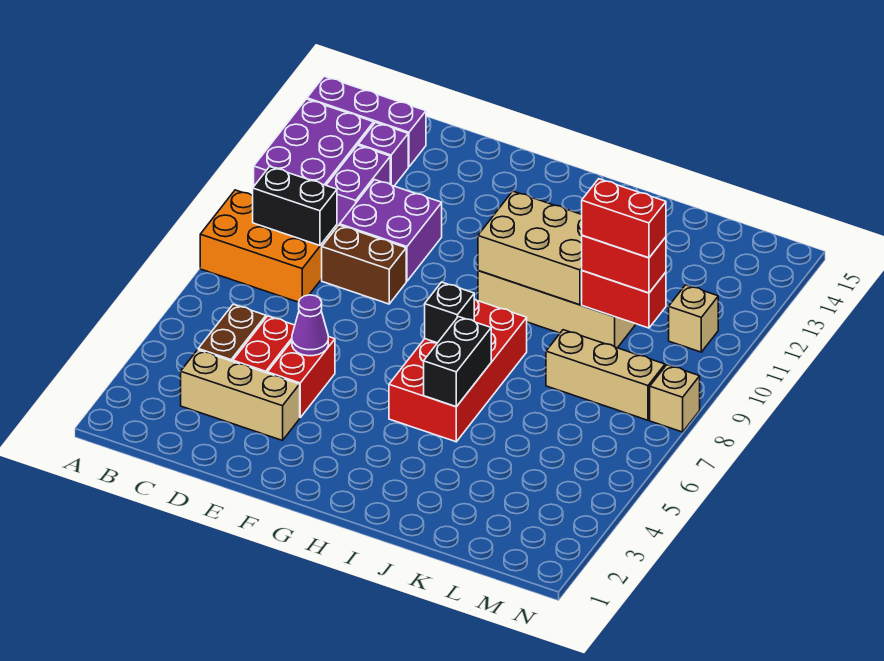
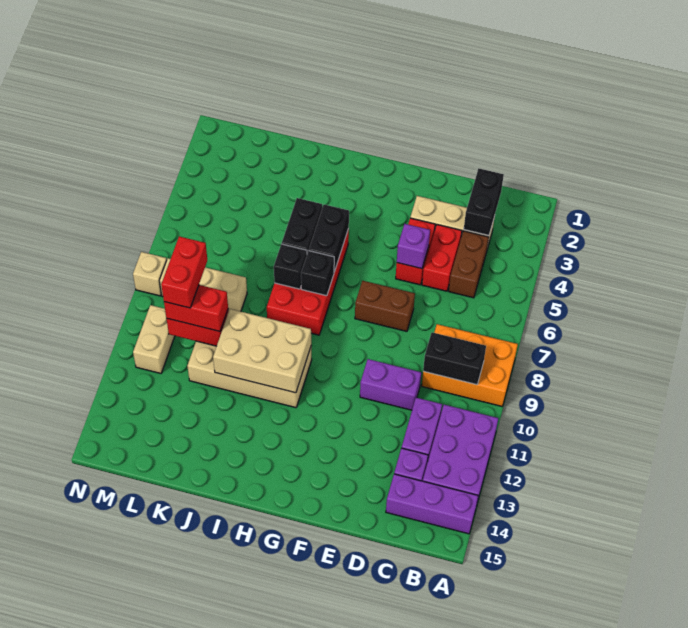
none -> black brick C2:C3 level 2
brown brick D9:E9 level 1 -> brown brick E7:F7 level 1
purple brick D10:E11 level 1 -> purple brick D10:E10 level 1
purple cone E5 level 2 -> purple brick E5 level 2
none -> black brick H5:H6 level 2
none -> black brick I7 level 2
red brick K10:L10 level 4 -> red brick L9:L10 level 4
tan brick M11 level 1 -> tan brick M10:M11 level 1

